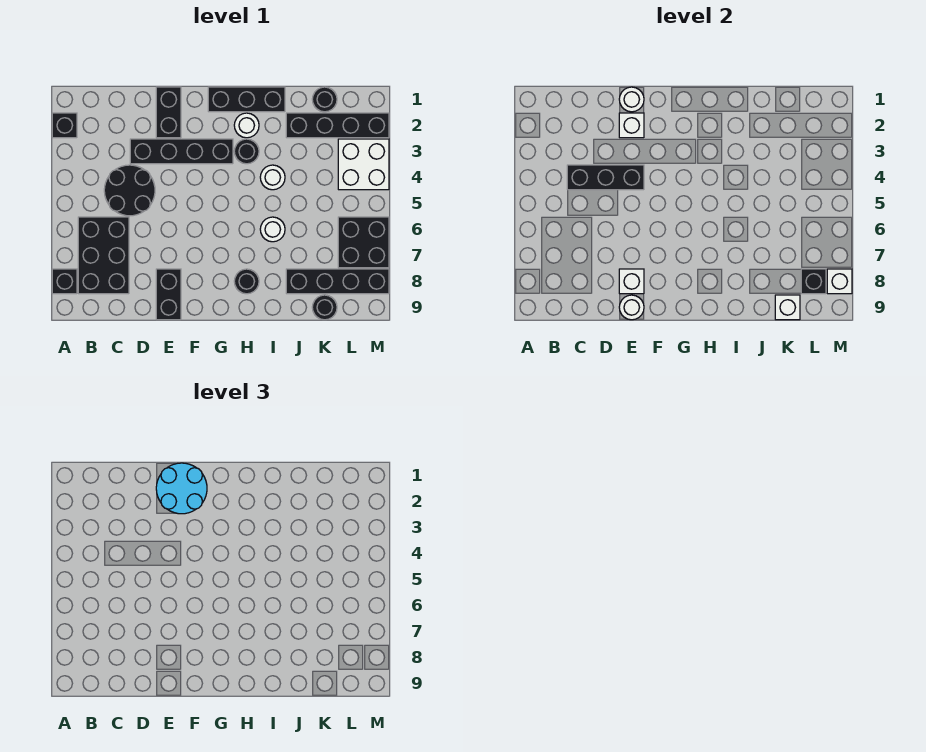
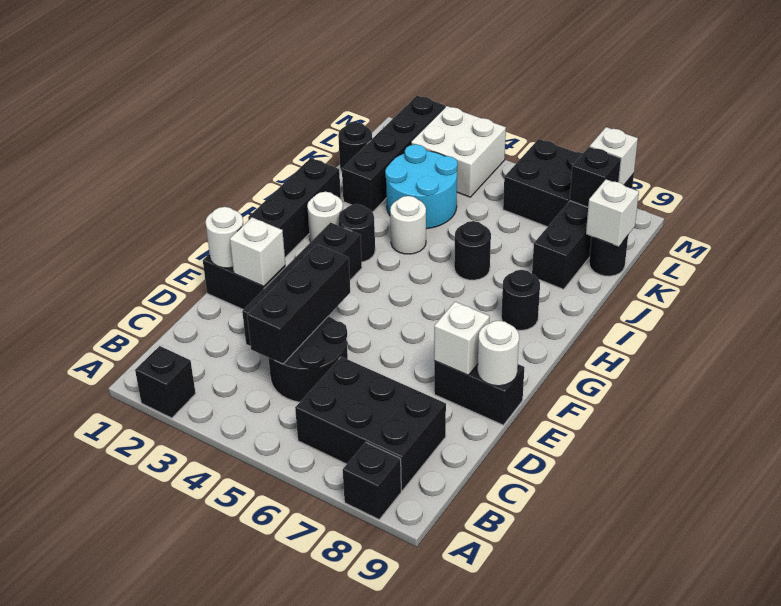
cyan round brick E1:F2 level 3 -> cyan round brick J3:K4 level 1
white round brick I6 level 1 -> black round brick I6 level 1

